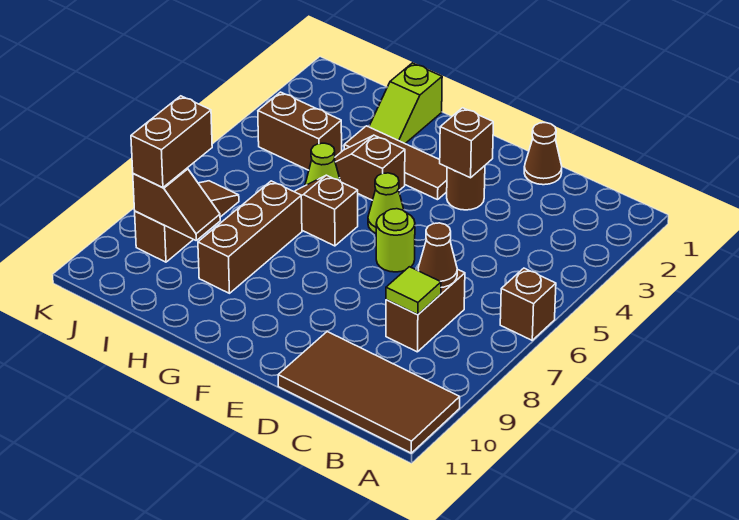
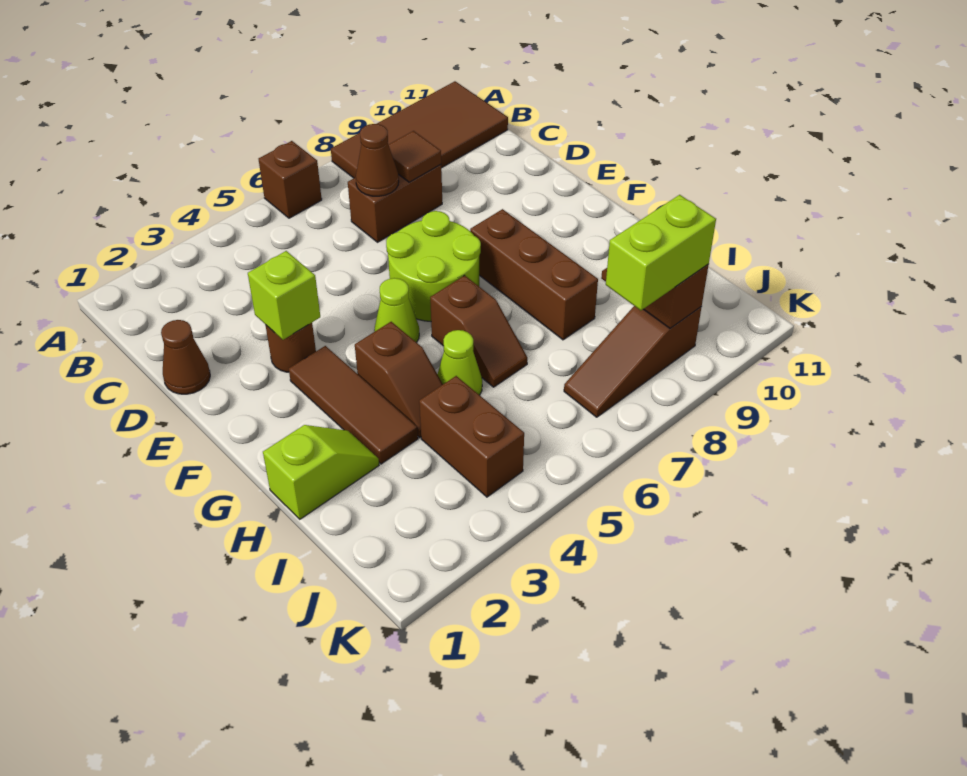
brown tile A10:D11 level 1 -> brown tile A8:B11 level 1
lime tile C8 level 2 -> brown tile C8 level 2
brown brick E3 level 2 -> lime brick E3 level 2
lime round brick E6 level 1 -> lime round brick E6:F7 level 1
brown brick H7:H9 level 1 -> brown brick F8:H8 level 1
brown brick J8:J9 level 3 -> lime brick J8:J9 level 3

